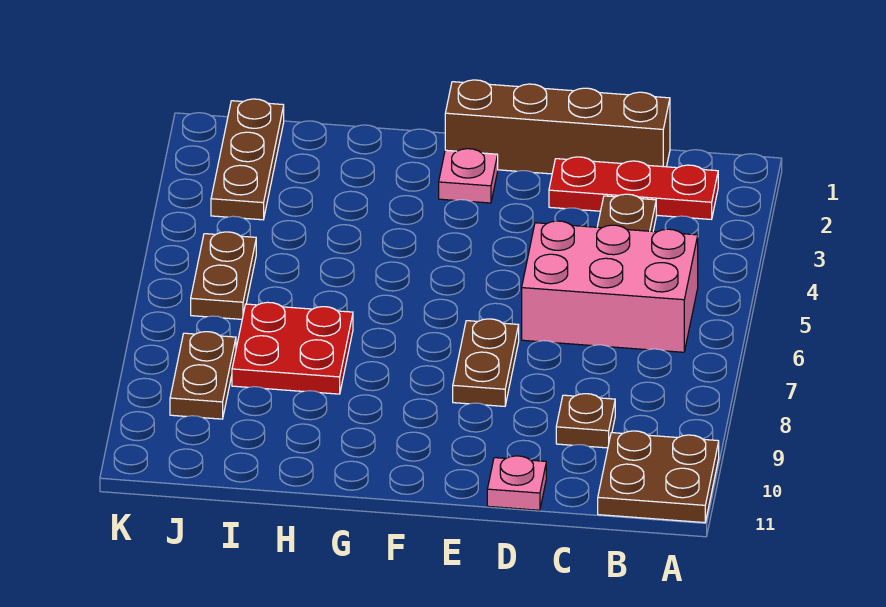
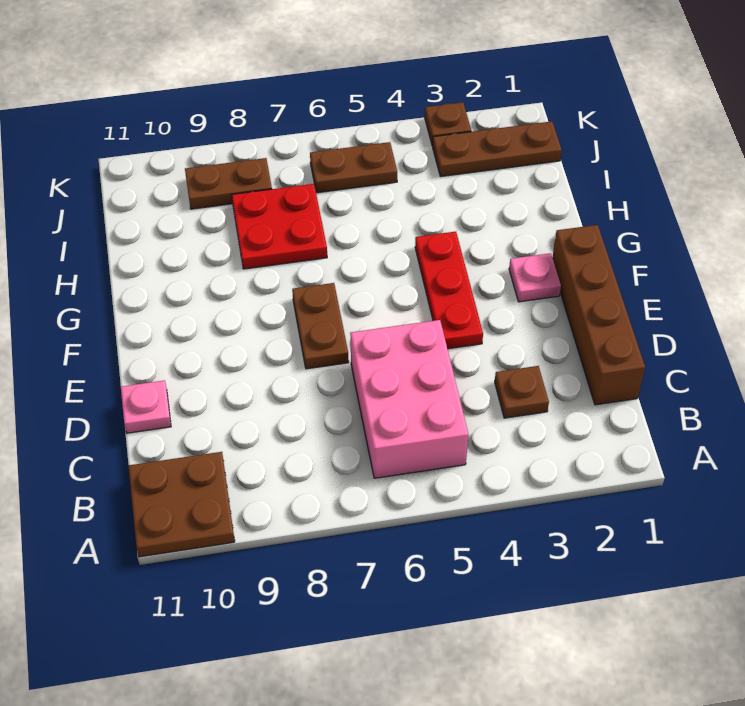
red plate B2:D2 level 1 -> red plate E4:G4 level 1
brown plate C9 level 1 -> brown plate K3 level 1
brown plate E7:E8 level 1 -> brown plate E7:F7 level 1

